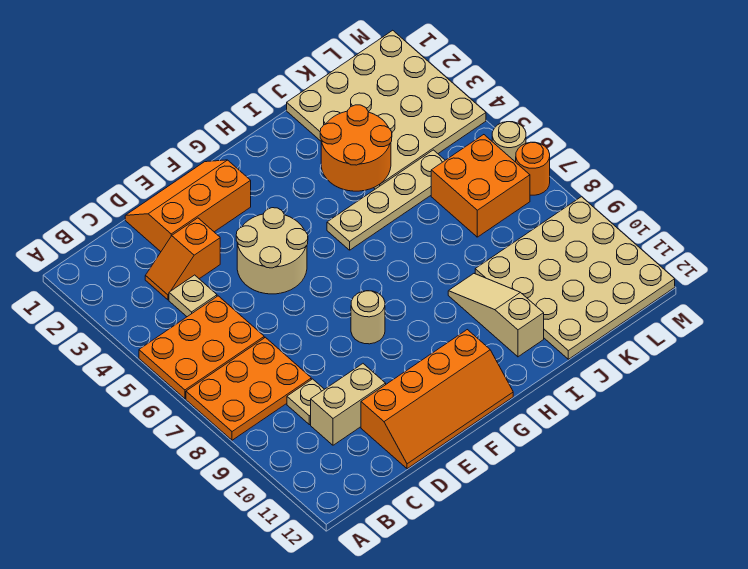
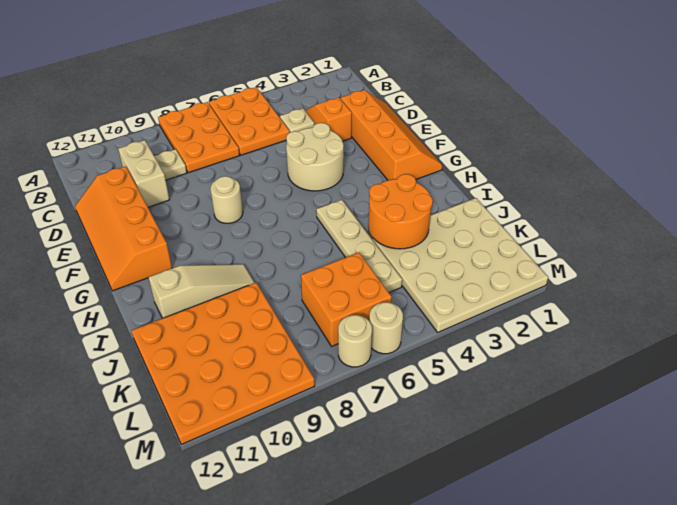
orange slope D1:F2 level 1 top 2 -> orange slope D1:G2 level 1 top 2
tan plate J9:M12 level 1 -> orange plate J9:M12 level 1
orange round brick M7 level 1 -> tan round brick M7 level 1

